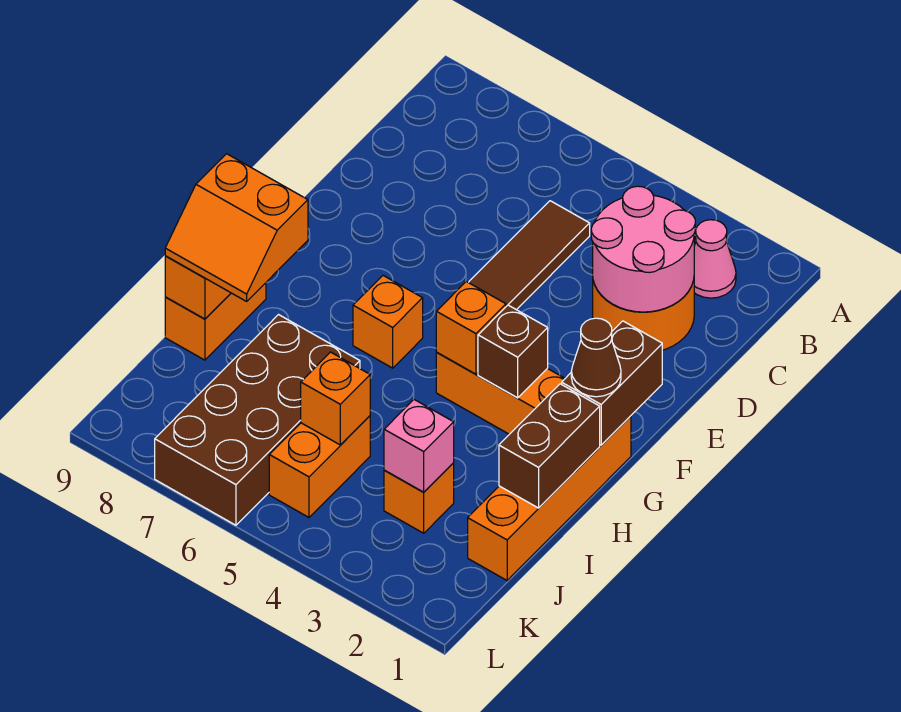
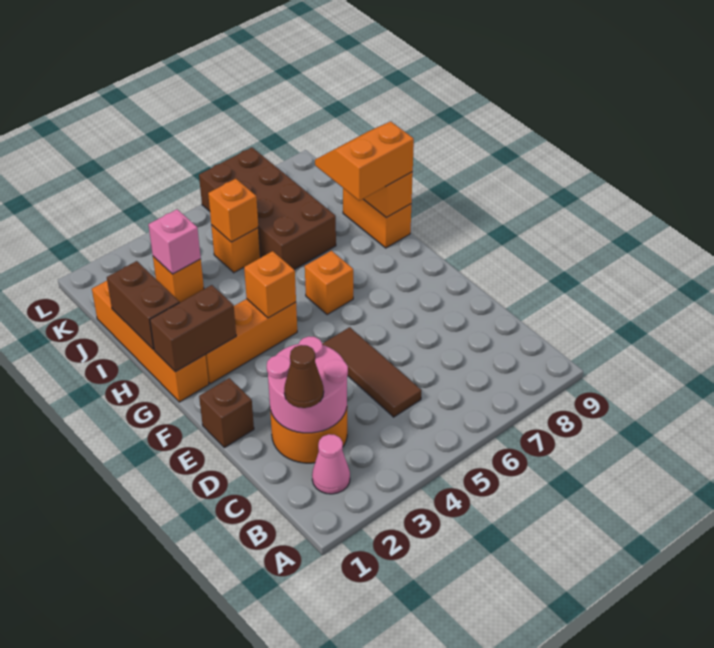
brown brick F1:G1 level 2 -> brown brick G1:G2 level 2
brown cone G1 level 3 -> brown cone C2 level 3
brown brick G3 level 2 -> brown brick E1 level 1
orange brick J5:K5 level 1 -> orange brick J5 level 1

